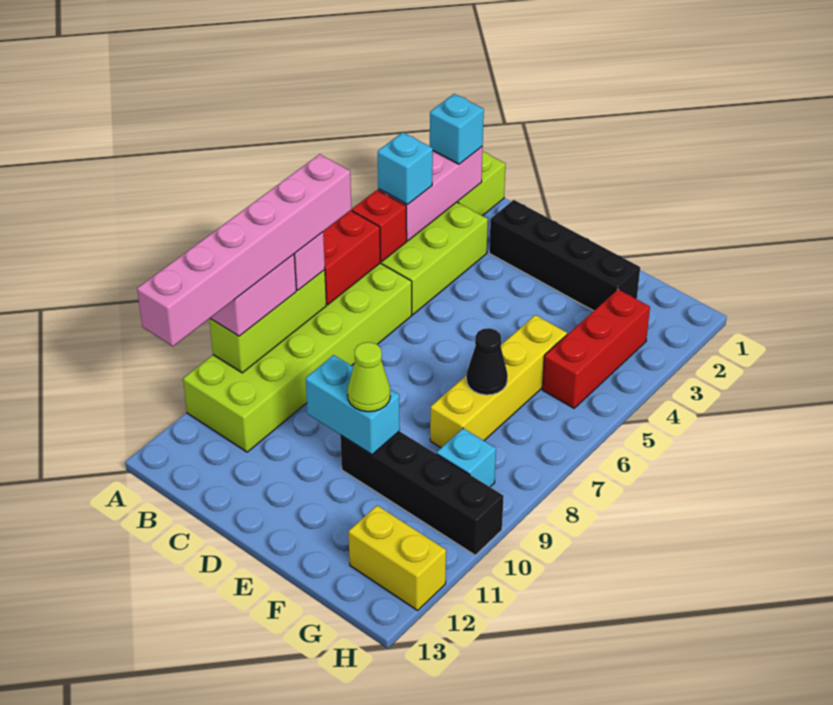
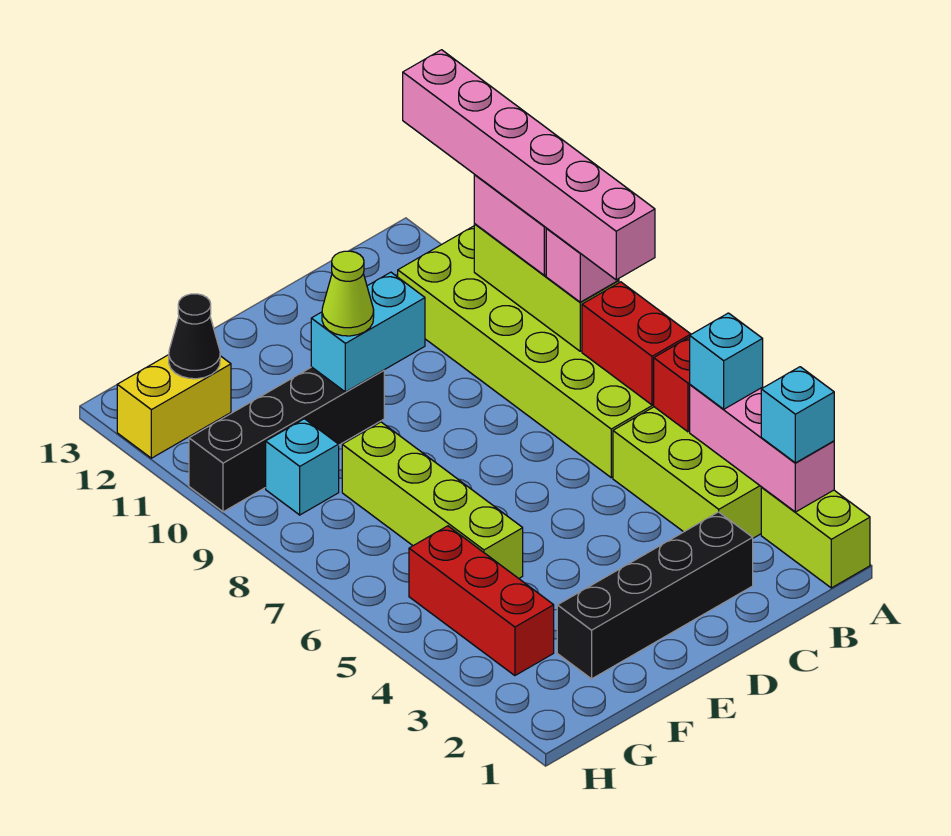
yellow brick F5:F8 level 1 -> lime brick F5:F8 level 1
black cone F7 level 2 -> black cone G12 level 2

